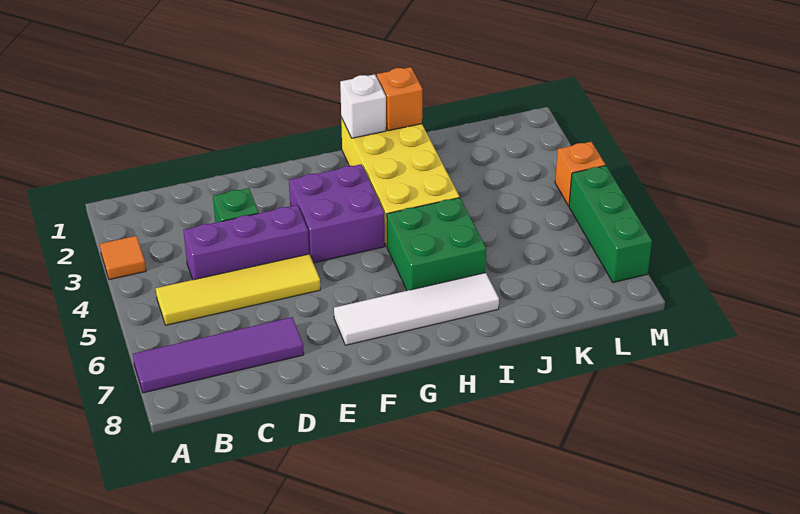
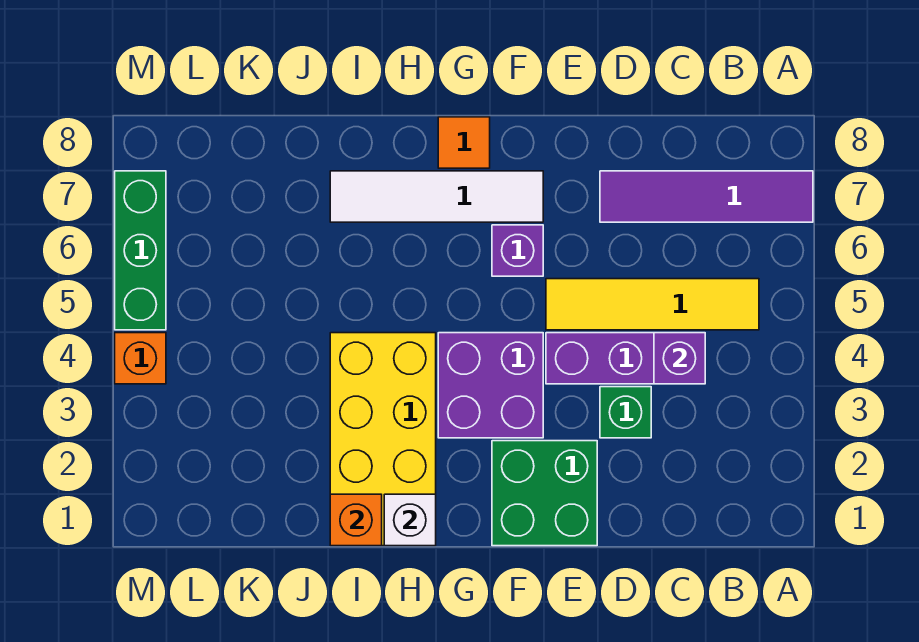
orange tile A3 level 1 -> orange tile G8 level 1
none -> purple brick C4 level 2
none -> purple brick F6 level 1
green brick H5:I6 level 1 -> green brick E1:F2 level 1

